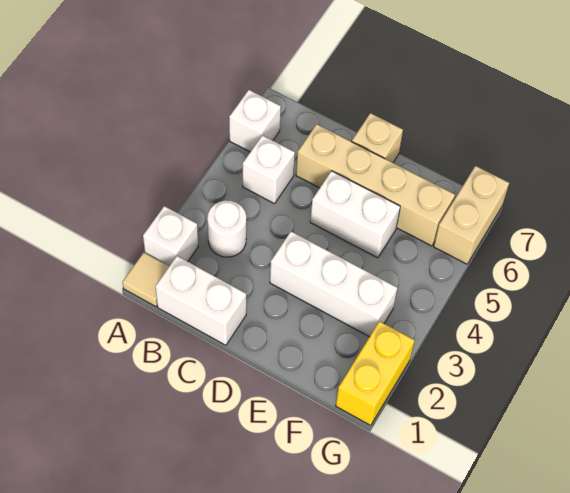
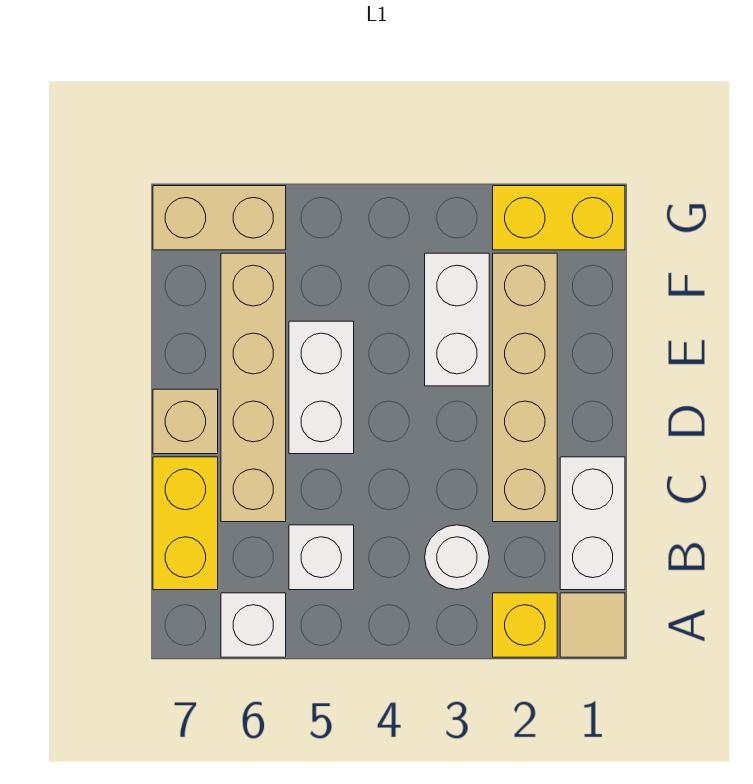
white brick A2 level 1 -> yellow brick A2 level 1
none -> yellow brick B7:C7 level 1
none -> tan brick C2:F2 level 1
white brick D3:F3 level 1 -> white brick E3:F3 level 1

